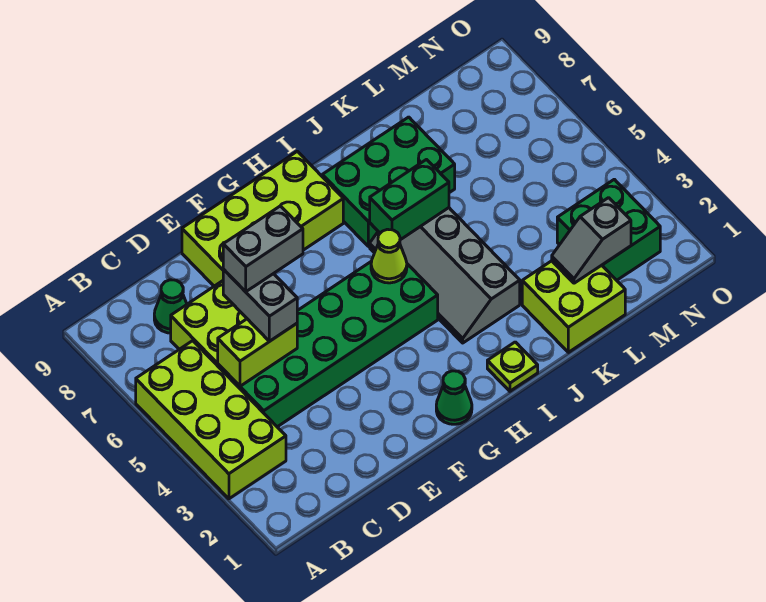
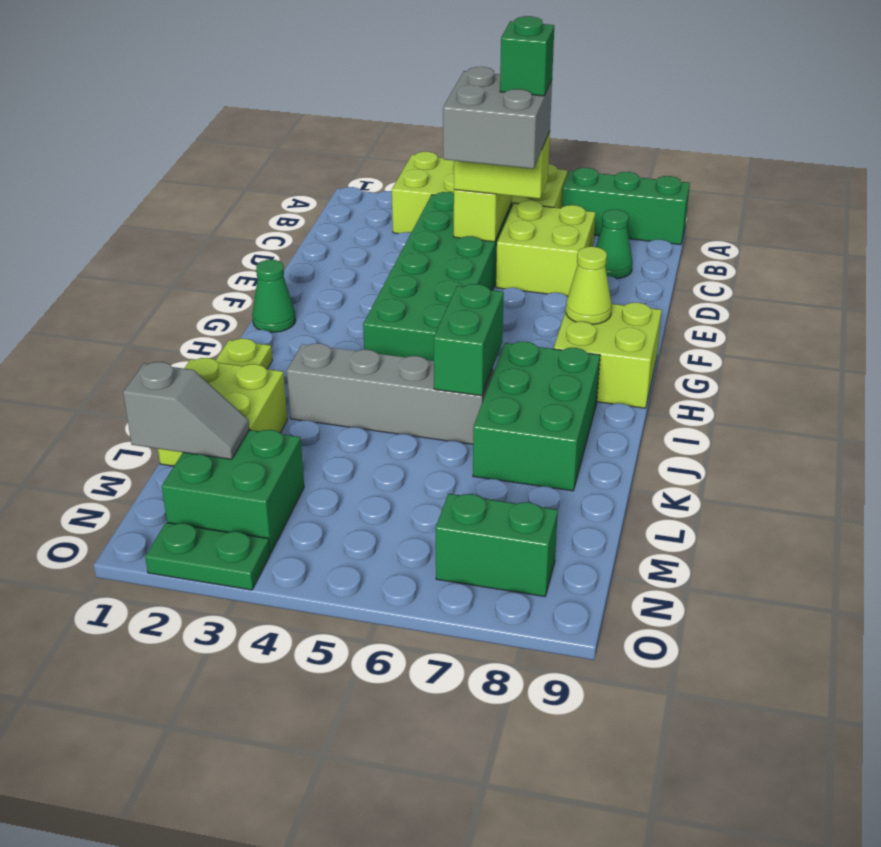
none -> green brick A7:A9 level 1
grey brick D5:D6 level 3 -> lime brick D5:D6 level 3
grey brick D6:E6 level 4 -> grey brick D5:E6 level 4
none -> green brick D6 level 5
lime brick E8:H9 level 1 -> lime brick G8:H9 level 1
lime cone H5 level 2 -> lime cone G8 level 2
grey slope L2:M2 level 2 top M -> grey slope M1:M2 level 2 top 1
none -> green brick N7:N8 level 1
none -> green plate O2:O3 level 1

